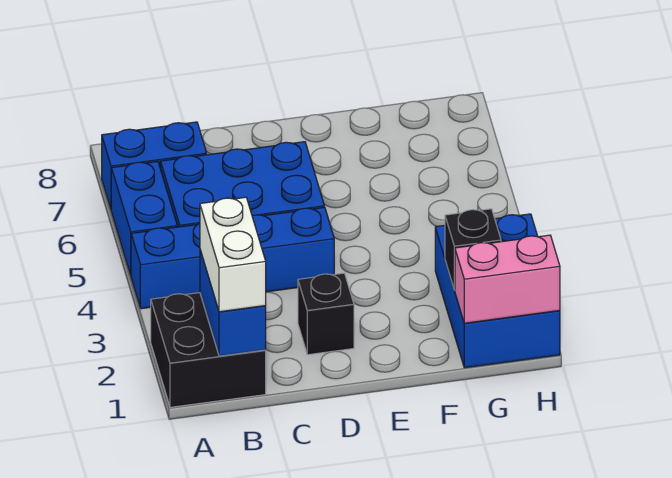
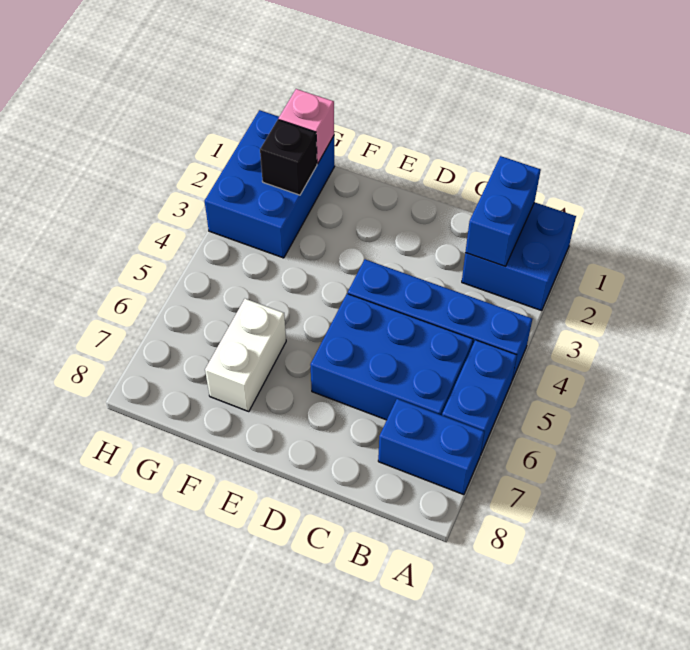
black brick A1:B2 level 1 -> blue brick A1:B2 level 1
white brick B1:B2 level 3 -> white brick F6:F7 level 1
black brick D2 level 1 -> none
pink brick G1:H1 level 2 -> pink brick G1 level 2

